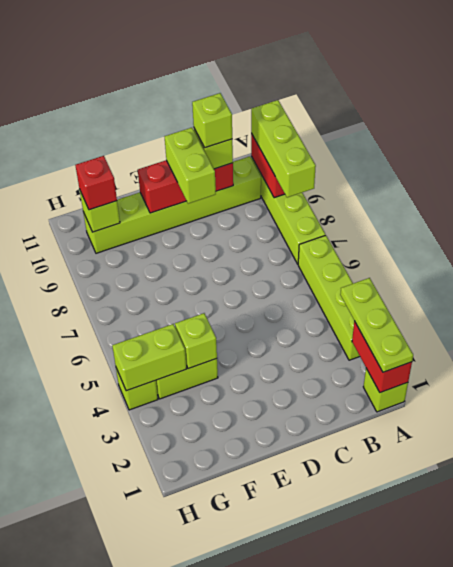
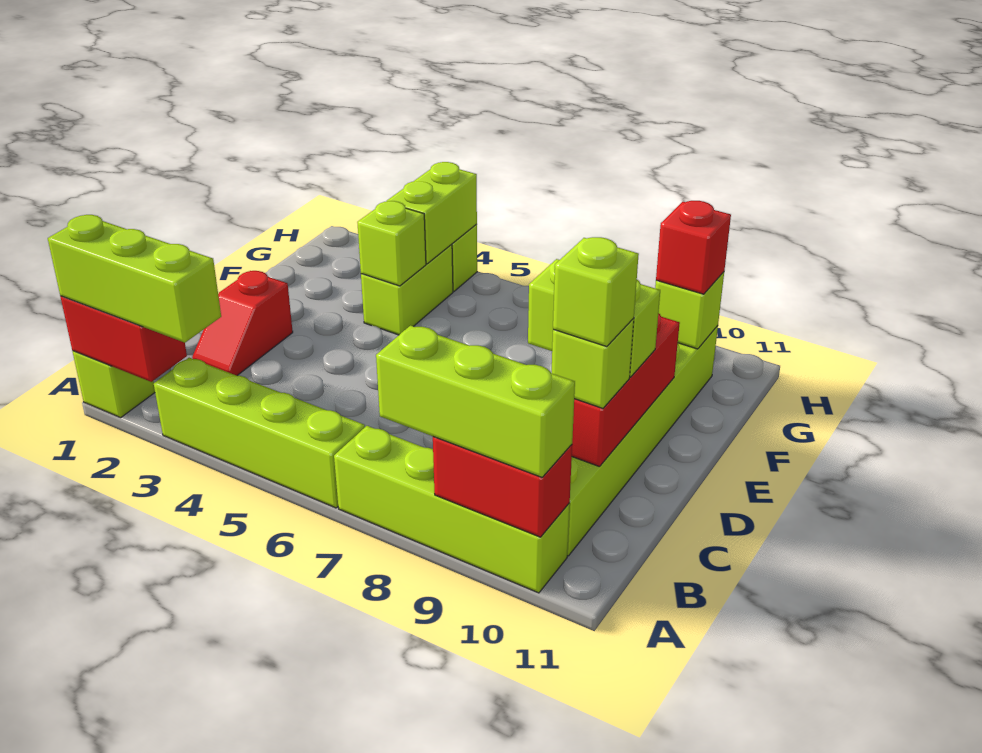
lime plate A1:A3 level 3 -> lime brick A1:A3 level 3
none -> red slope C2:D2 level 1 top D

